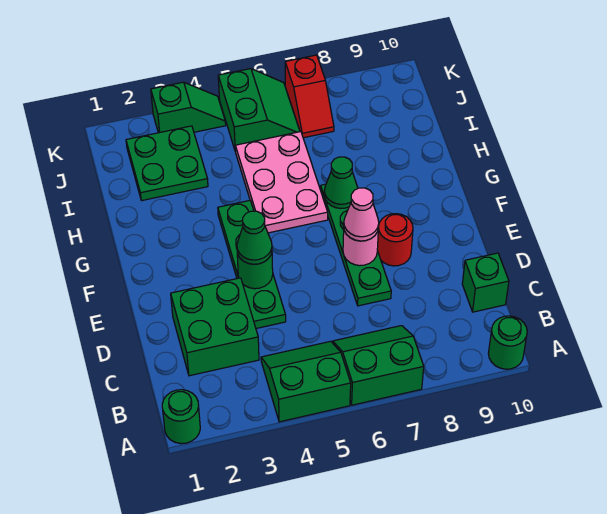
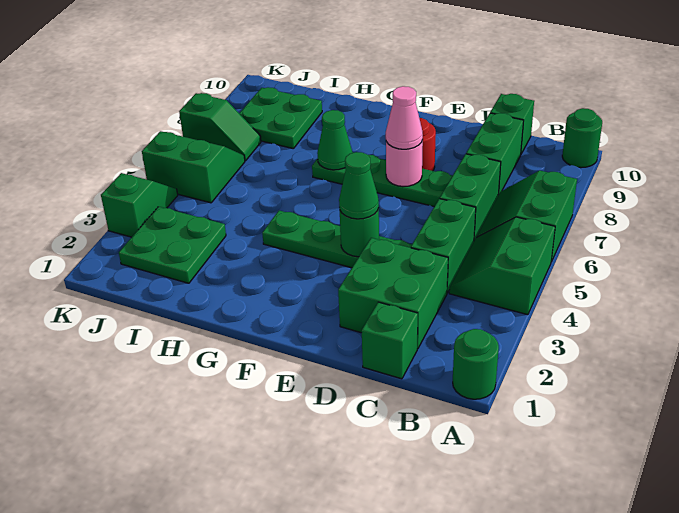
none -> green brick C1 level 1
none -> green brick C4:C5 level 1
none -> green brick C6:C7 level 1
none -> green brick C8:C9 level 1
pink plate G5:I6 level 1 -> none
none -> green plate I8:J9 level 1
red slope J7:K7 level 1 top K -> green slope J7:K7 level 1 top K

